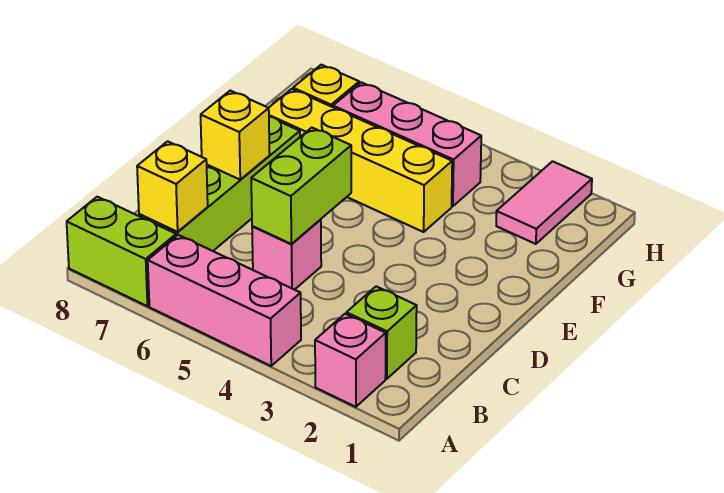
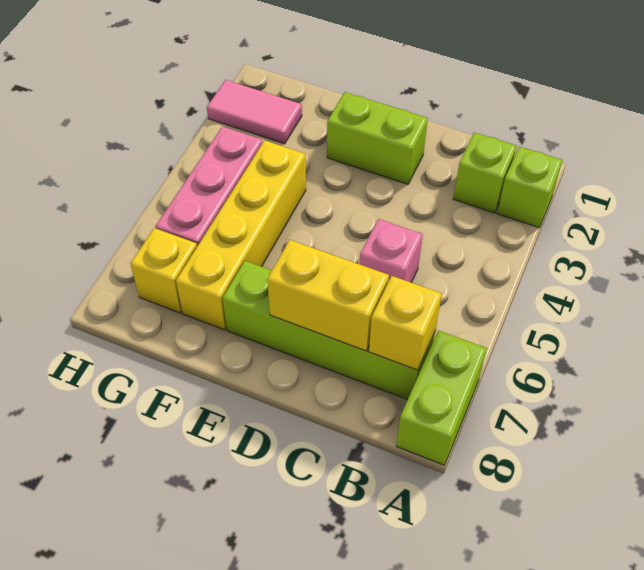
pink brick A2 level 1 -> lime brick A2 level 1
pink brick A4:A6 level 1 -> none
lime brick C5:D5 level 2 -> lime brick D2:E2 level 1
yellow brick D7 level 2 -> yellow brick C7:D7 level 2

